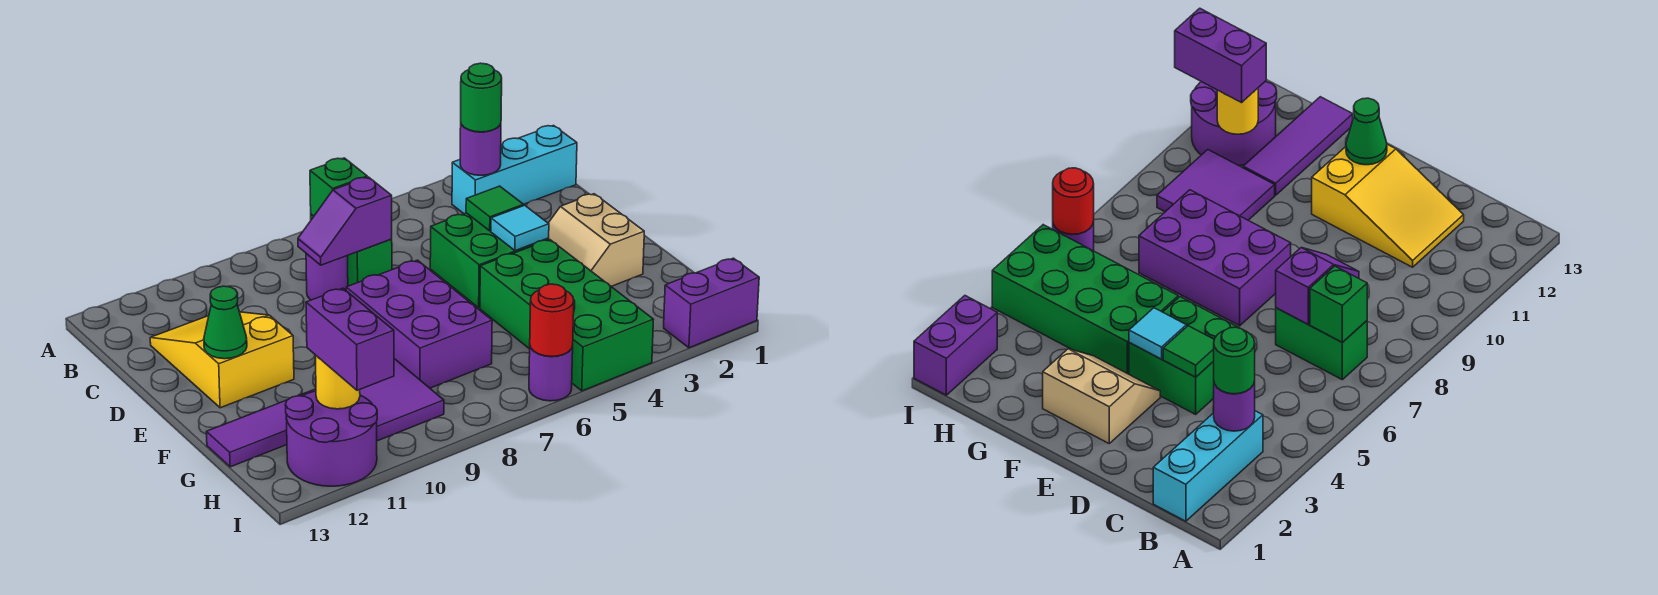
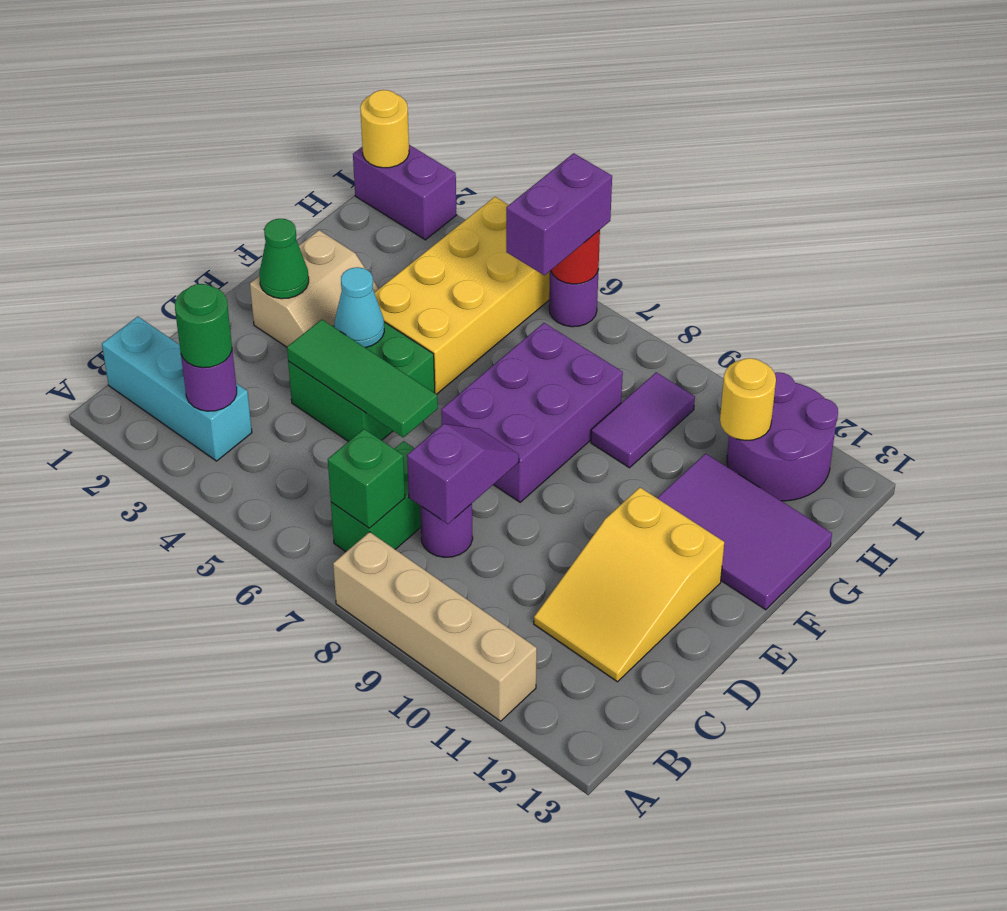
none -> tan brick A8:A11 level 1
purple slope C7:C8 level 2 top 7 -> purple slope C8:D8 level 2 top C
green tile D4 level 2 -> green tile D4:D6 level 2
cyan tile E4 level 2 -> cyan cone E4 level 2
green cone E12 level 2 -> green cone E2 level 2
green brick F4:I5 level 1 -> yellow brick F4:I5 level 1
purple tile G9:H10 level 1 -> purple tile G9:H9 level 1
purple tile G11:G13 level 1 -> purple tile F11:G13 level 1
purple brick H11:I11 level 3 -> purple brick H6:I6 level 3
none -> yellow round brick I1 level 2

